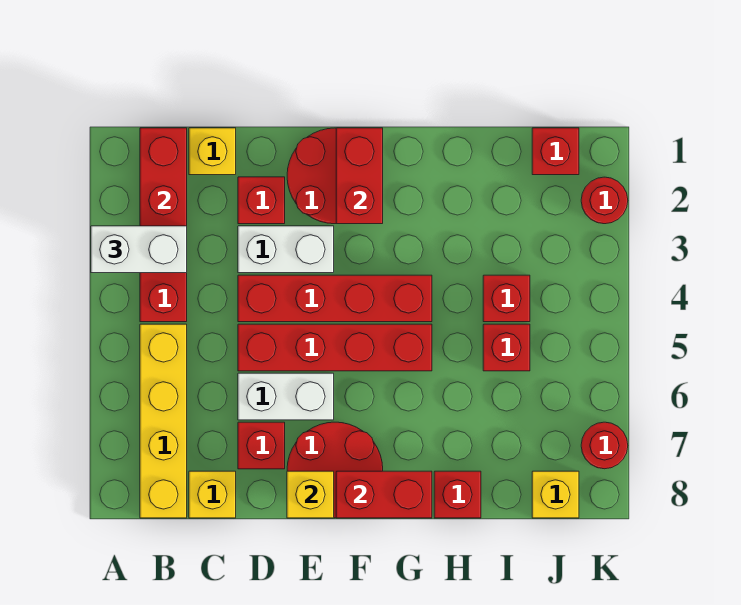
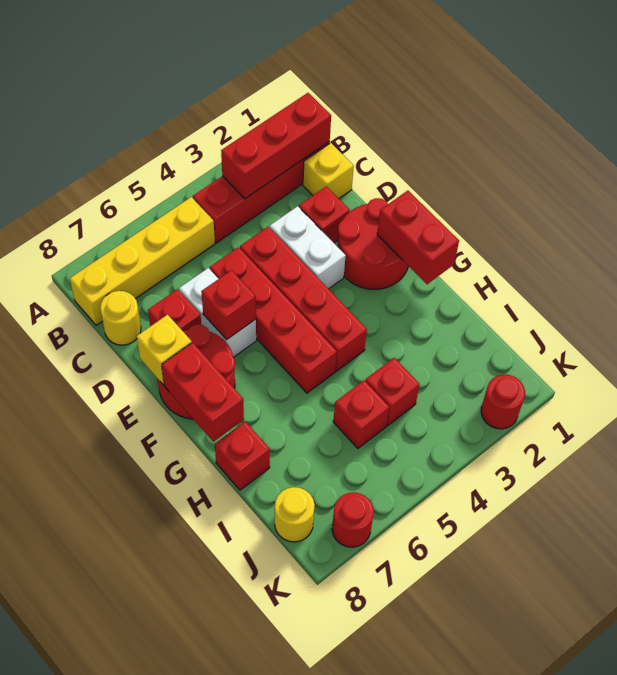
white brick A3:B3 level 3 -> none
yellow brick C8 level 1 -> yellow round brick C8 level 1
red brick F1:F2 level 2 -> red brick F1:G1 level 2
red brick J1 level 1 -> red brick E6 level 2
yellow brick J8 level 1 -> yellow round brick J8 level 1

